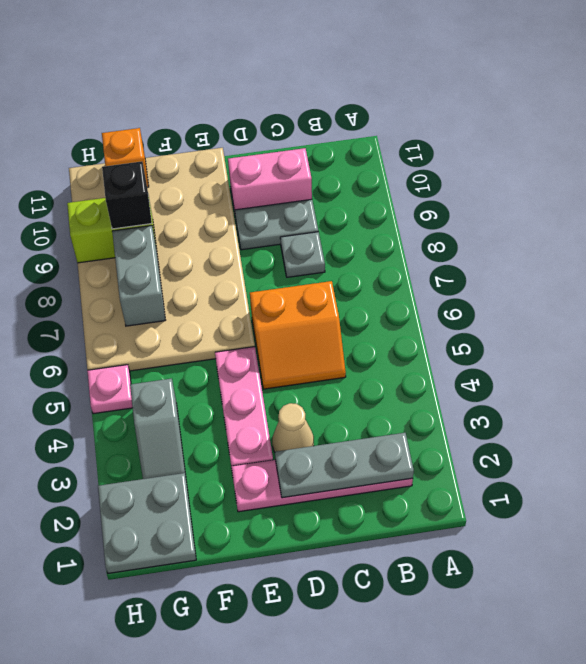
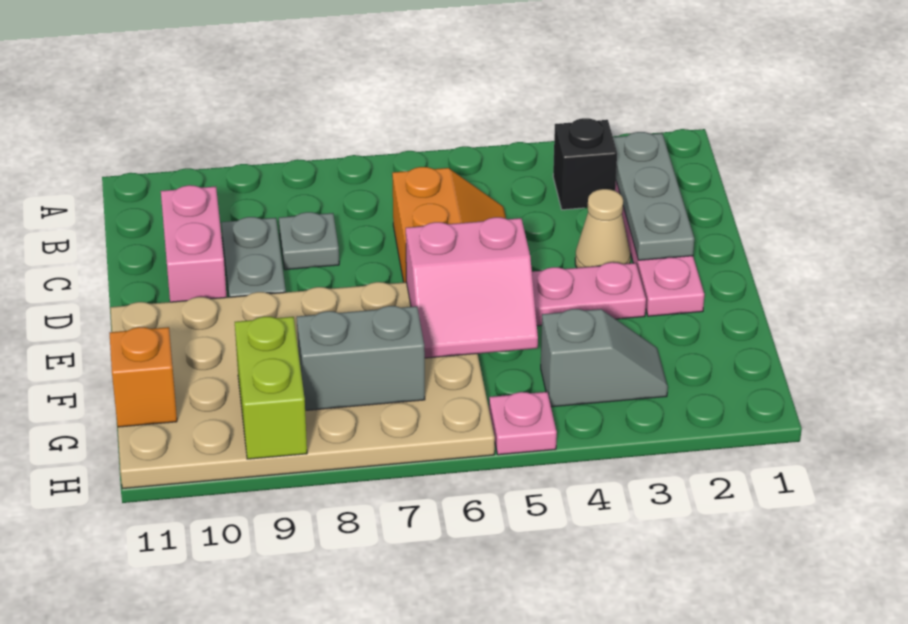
none -> pink slope E5:F6 level 2 top E
grey plate G1:H2 level 1 -> none
black brick G9 level 3 -> black brick B3 level 1

